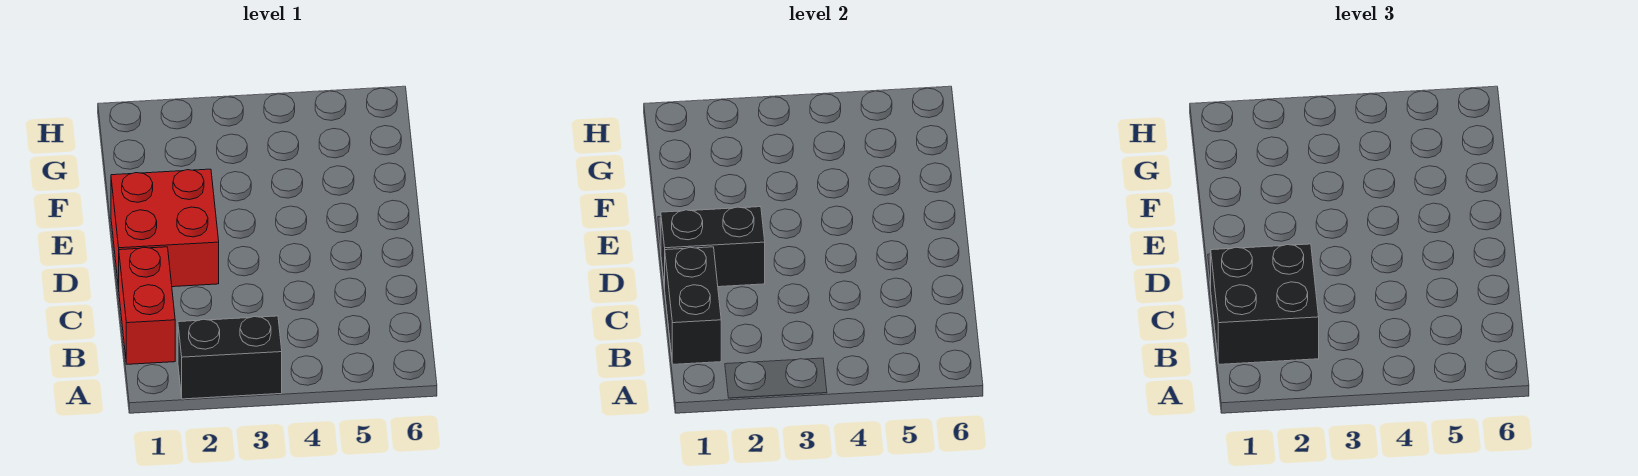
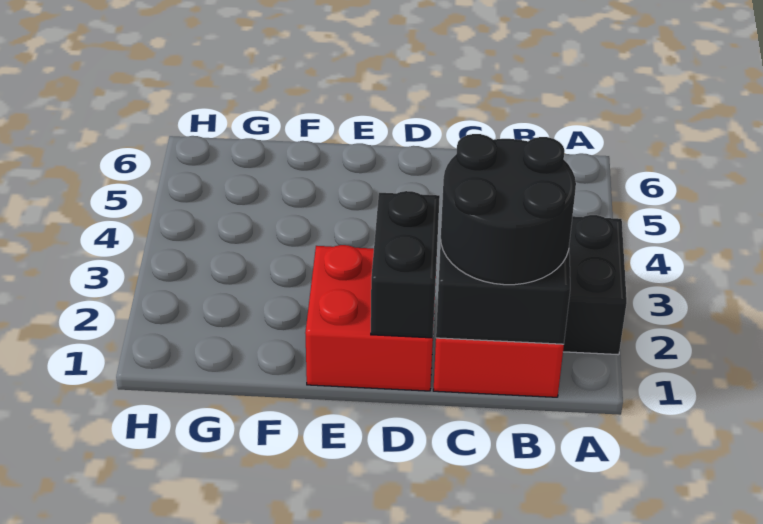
black brick B1:C2 level 3 -> black round brick B1:C2 level 3

